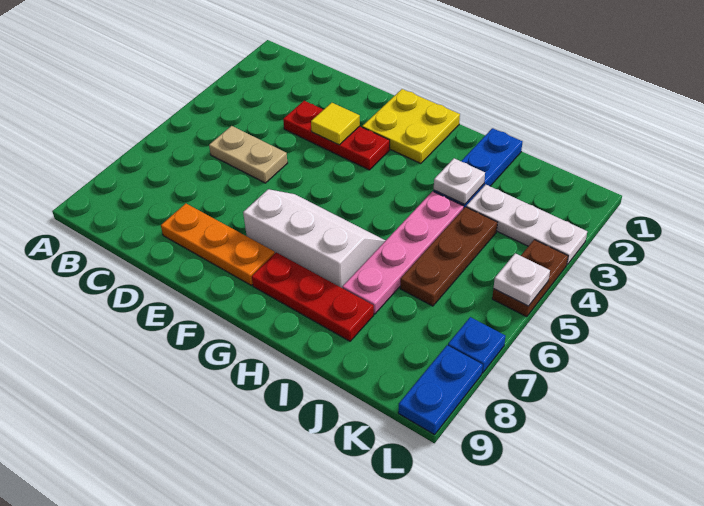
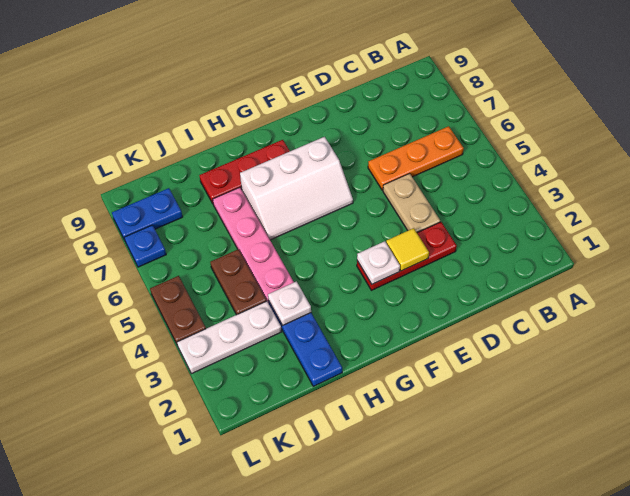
tan plate C5:D5 level 1 -> tan plate D4:D5 level 1
orange plate D8:F8 level 1 -> orange plate B6:D6 level 1
yellow plate F1:G2 level 1 -> none
brown plate J4:J6 level 1 -> brown plate J4:J5 level 1
white plate L5 level 2 -> white plate F3 level 2
blue plate L8:L9 level 1 -> blue plate K8:L8 level 1

